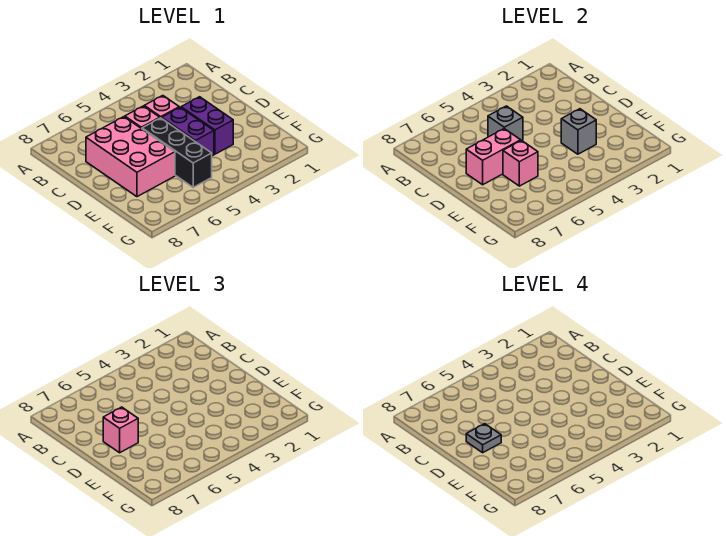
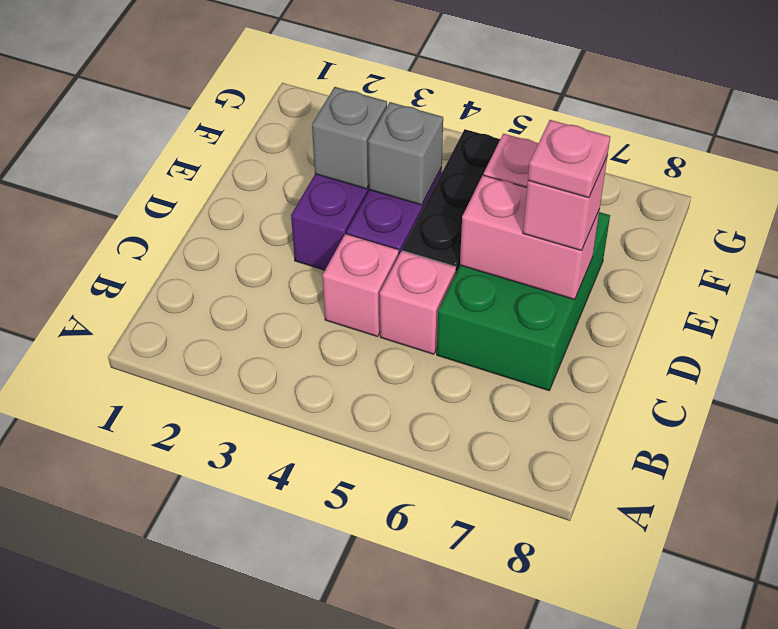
grey brick C5 level 2 -> grey brick E4 level 2
pink brick C6:E7 level 1 -> green brick C6:E7 level 1
grey plate D7 level 4 -> pink plate D7 level 4

